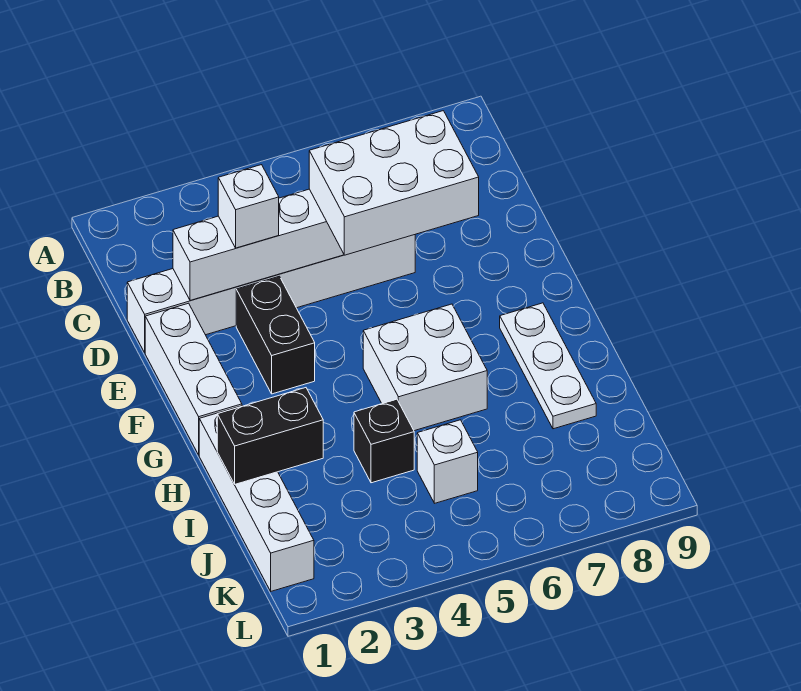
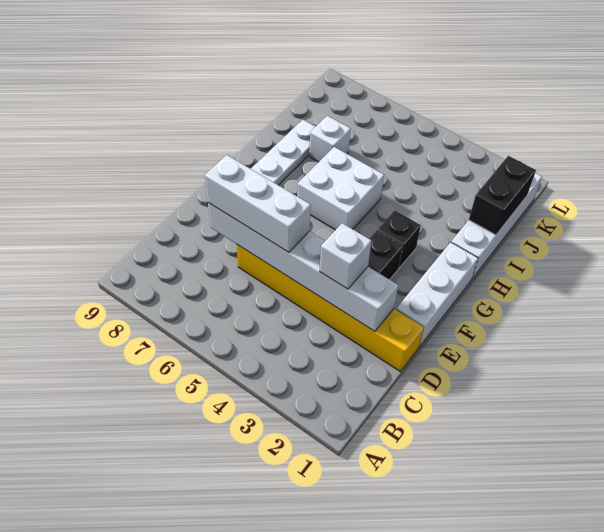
white brick D1:D6 level 1 -> yellow brick D1:D6 level 1
white brick D5:E7 level 3 -> white brick D5:D7 level 3
black brick I1:I2 level 2 -> black brick I1:J1 level 2
black brick I4 level 1 -> black brick G3 level 1
white brick J5 level 1 -> white brick I7 level 1

